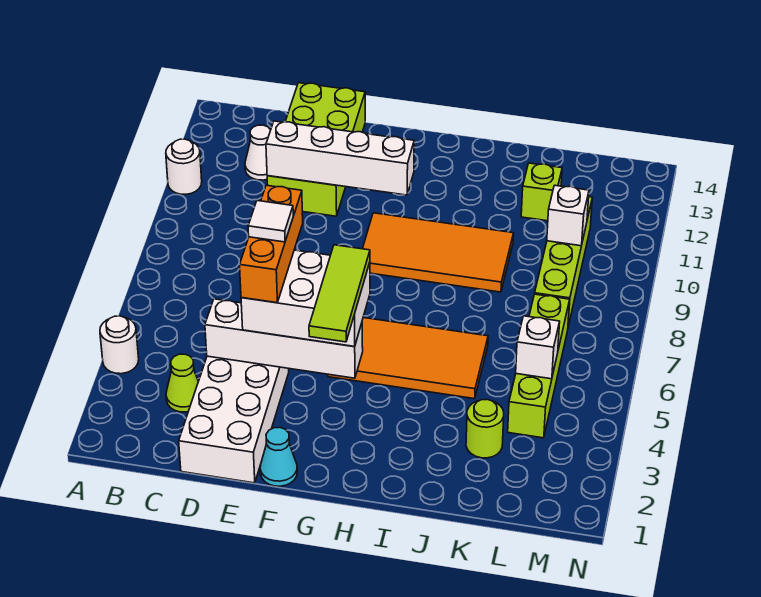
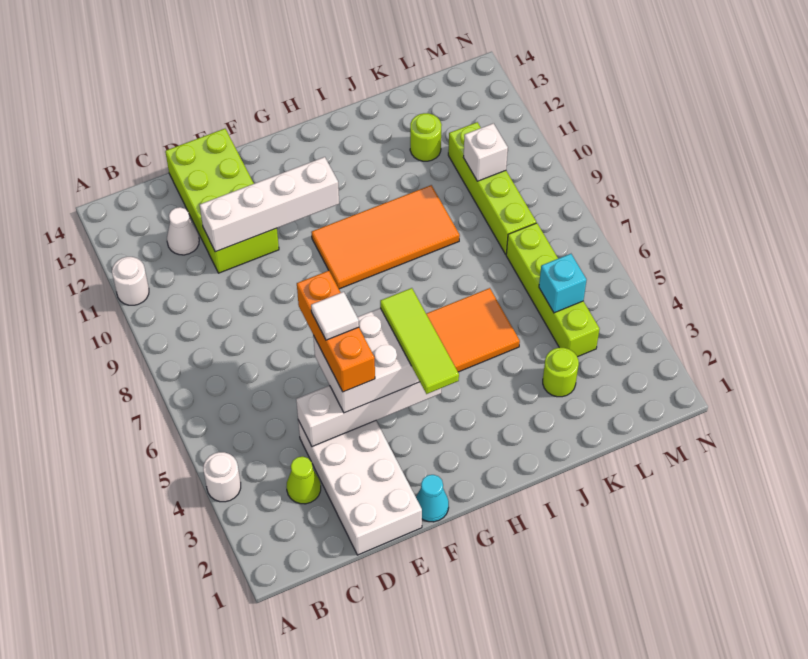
lime brick K12 level 1 -> lime round brick K12 level 1
white brick L5 level 2 -> cyan brick L5 level 2

